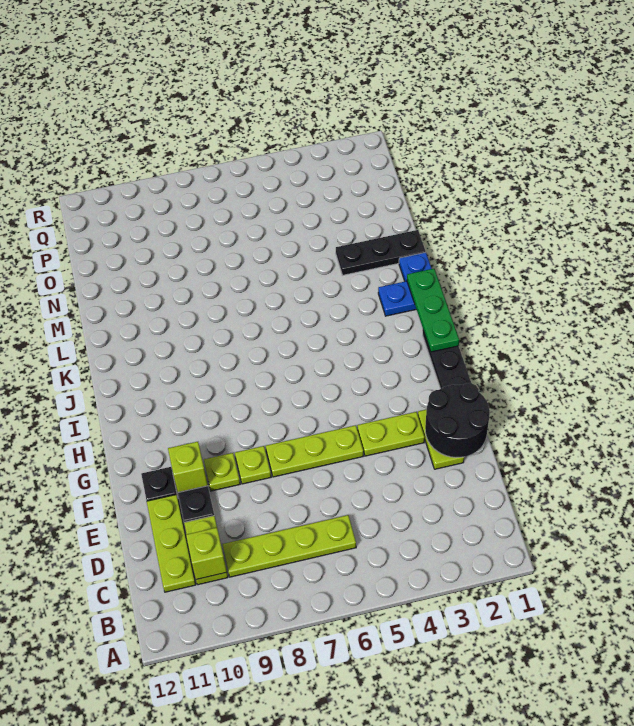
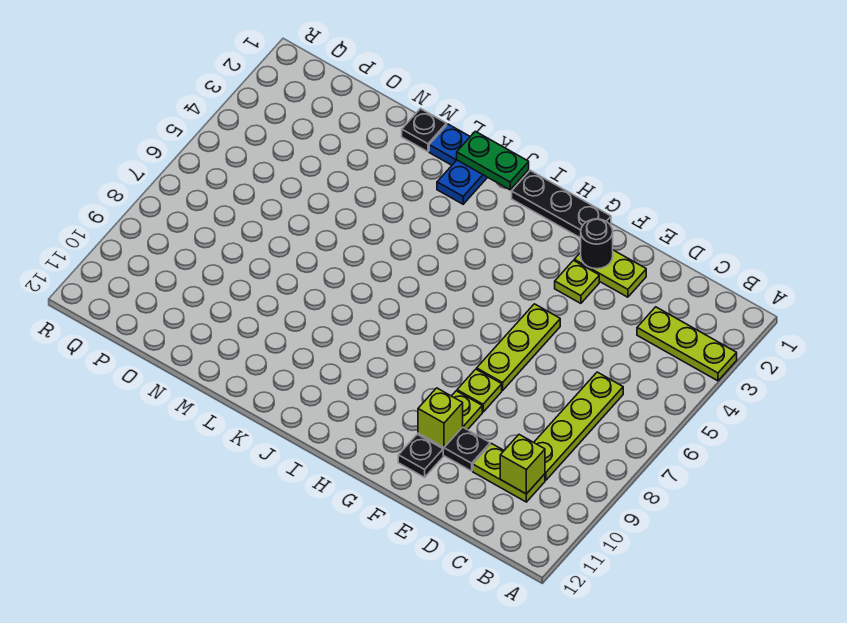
lime plate C11:E11 level 1 -> lime plate A3:C3 level 1
black round brick E1:F2 level 2 -> black round brick F2 level 2
lime plate F3:F4 level 1 -> lime plate F3 level 1
green plate I1:K1 level 2 -> green plate J1:K1 level 2
black plate M1:M3 level 1 -> black plate M1 level 1

